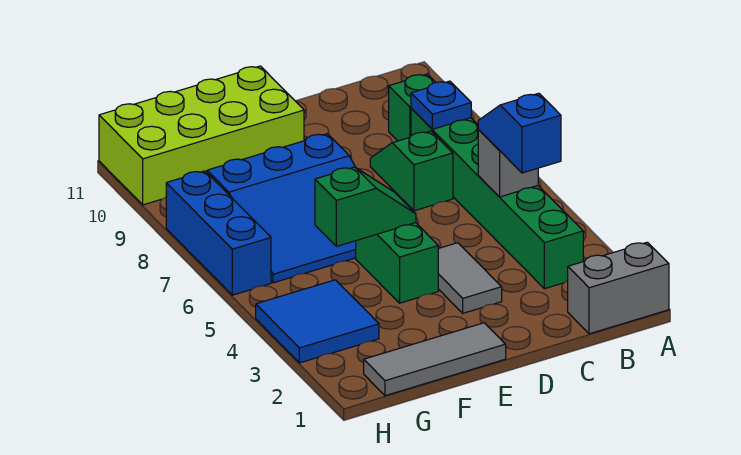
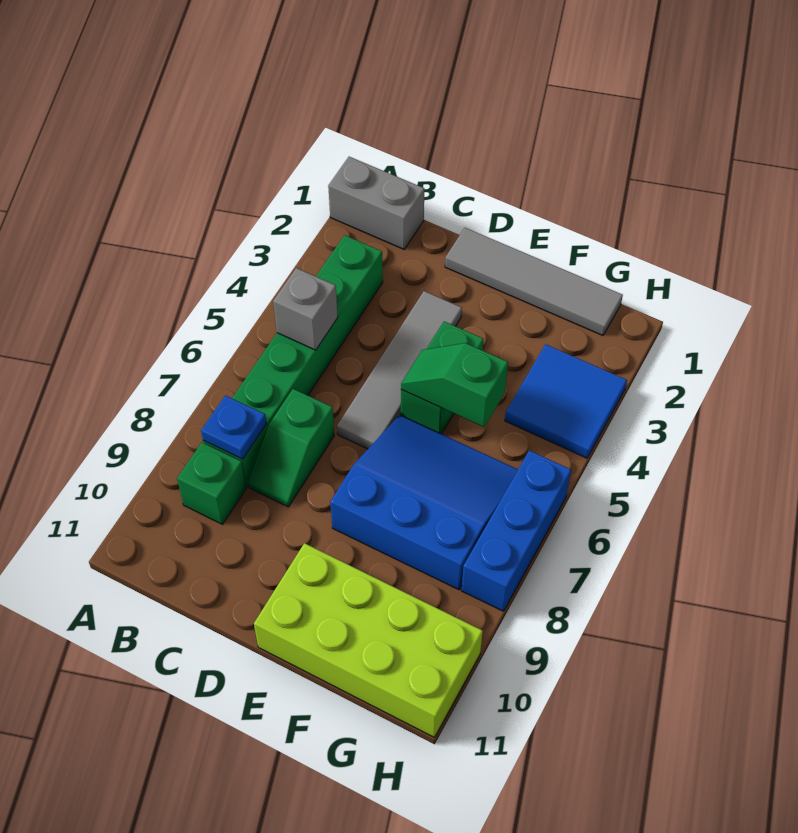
blue slope B4:B5 level 3 top 4 -> none
grey tile D3:D4 level 1 -> grey tile D3:D6 level 1
grey tile E1:G1 level 1 -> grey tile D1:G1 level 1

